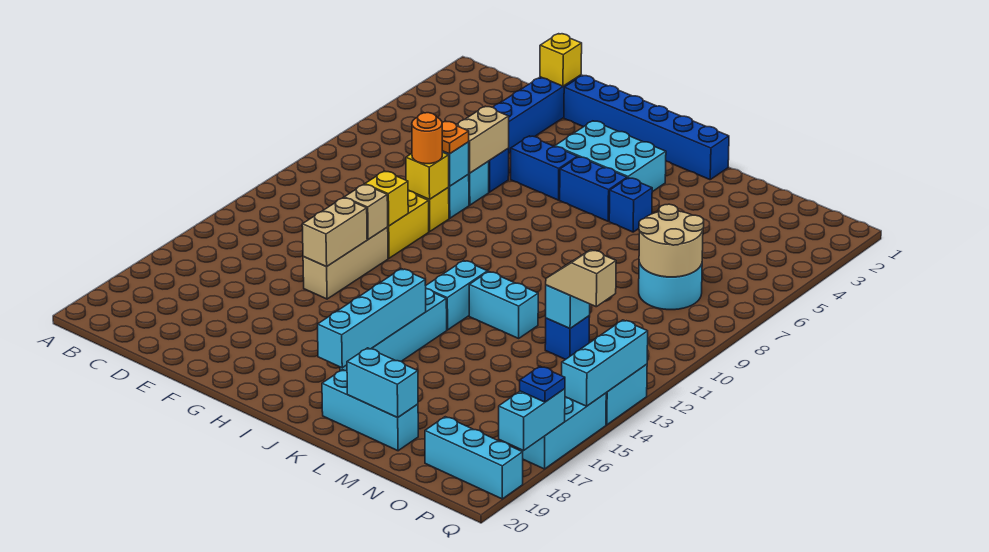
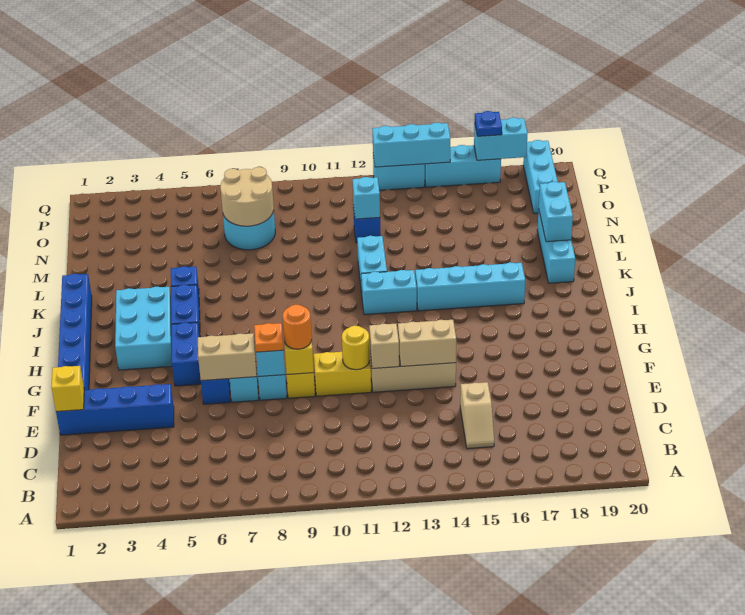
yellow brick F11 level 2 -> yellow round brick F11 level 2
cyan brick J15:J18 level 2 -> none
tan slope N12:O12 level 3 top O -> tan slope C15:D15 level 1 top D

